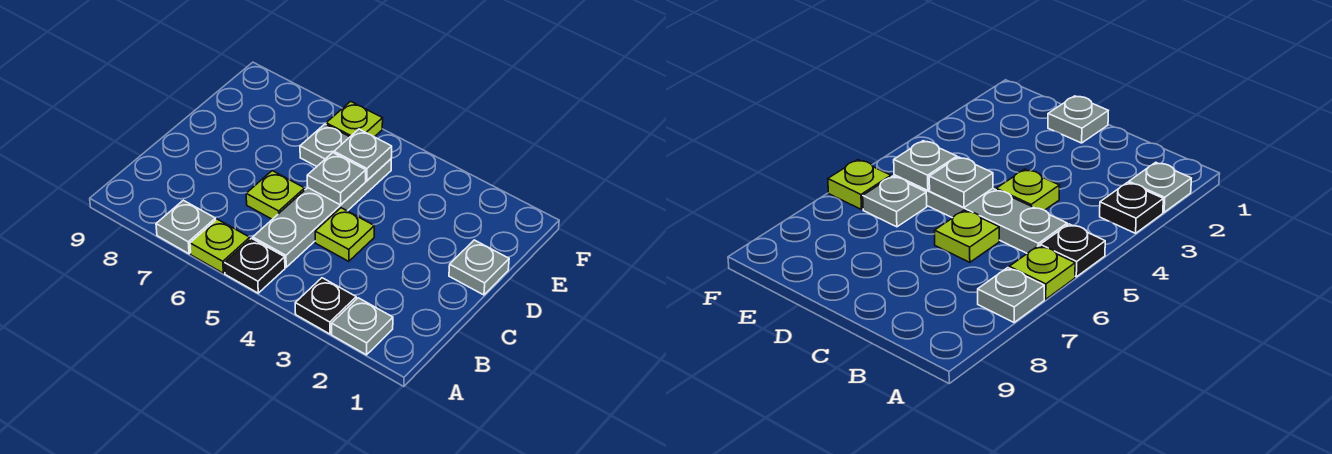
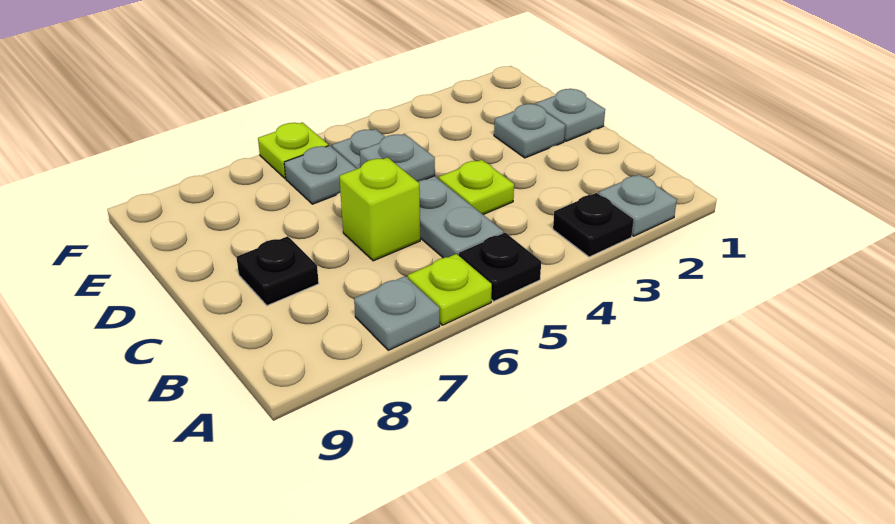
lime plate C6 level 1 -> lime brick C6 level 1
none -> black plate C8 level 1
grey plate E5 level 2 -> grey plate D2 level 1

